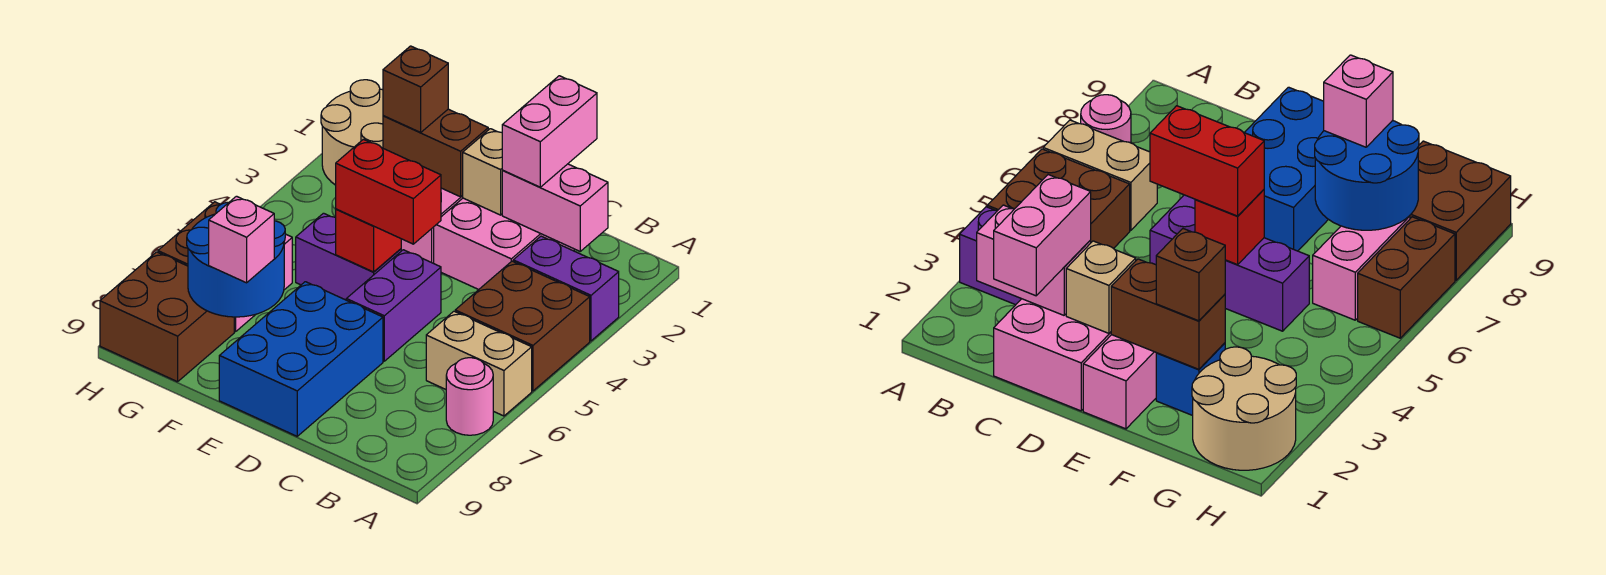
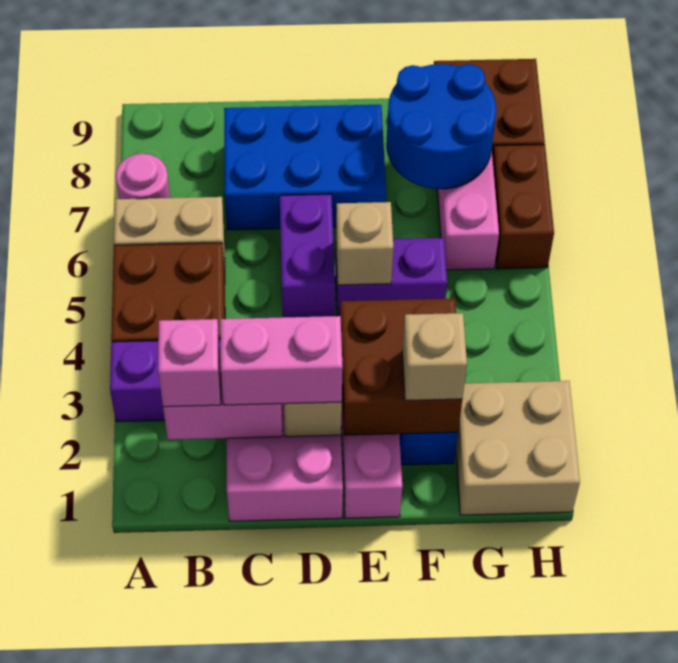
pink brick C1:C2 level 3 -> pink brick C2:D2 level 3
red brick D5:E5 level 3 -> none
blue brick D7:E9 level 1 -> blue brick C7:E8 level 1
brown brick E2:F2 level 2 -> brown brick E2:F3 level 2
red brick E5 level 2 -> tan brick E5 level 2
brown brick F2 level 3 -> tan brick F2 level 3
pink brick F8 level 3 -> pink brick B2 level 3
tan round brick G1:H2 level 1 -> tan brick G1:H2 level 1

